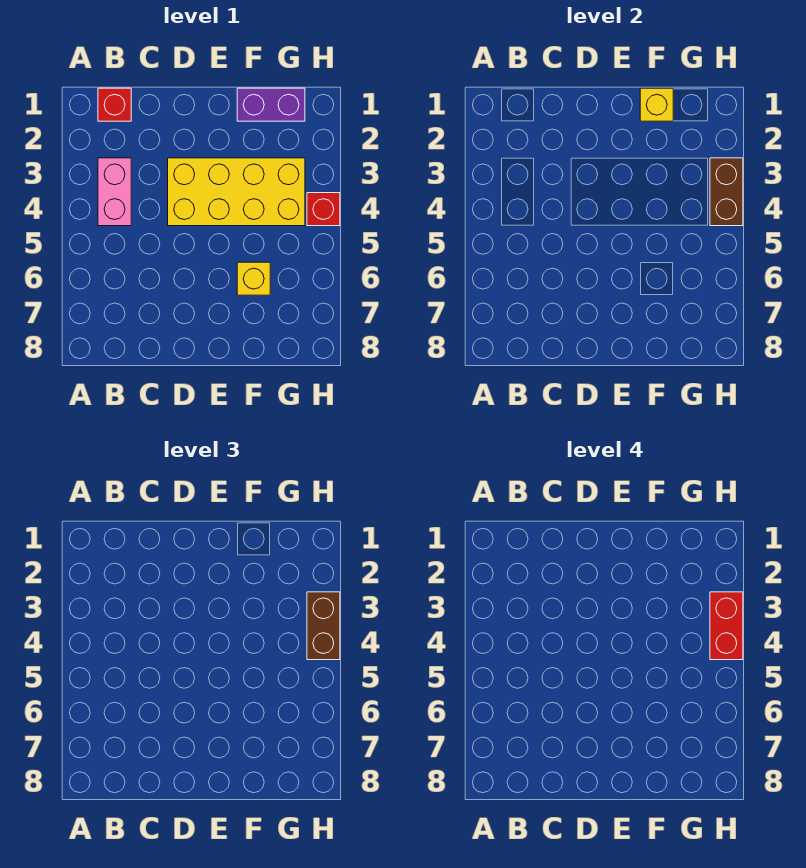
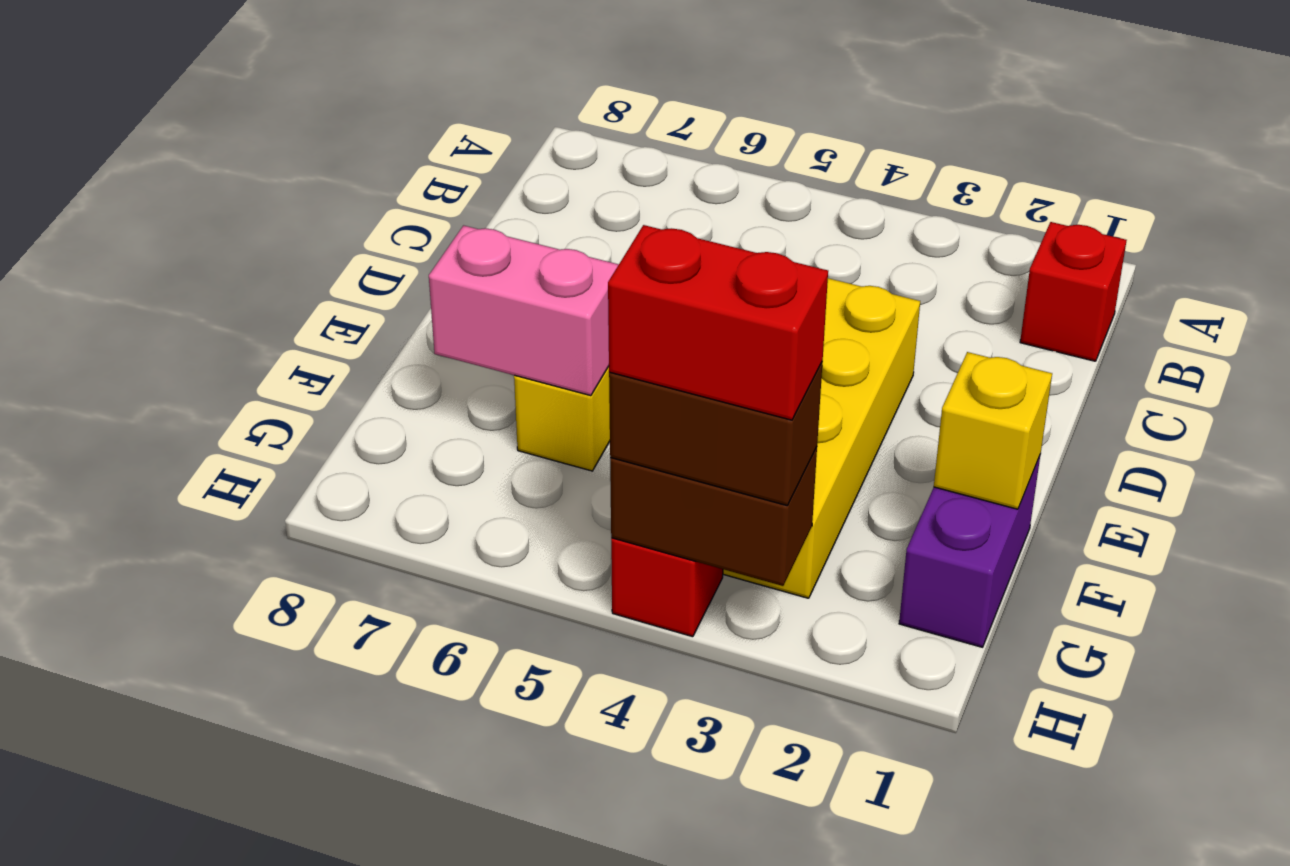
pink brick B3:B4 level 1 -> pink brick F6:F7 level 2

